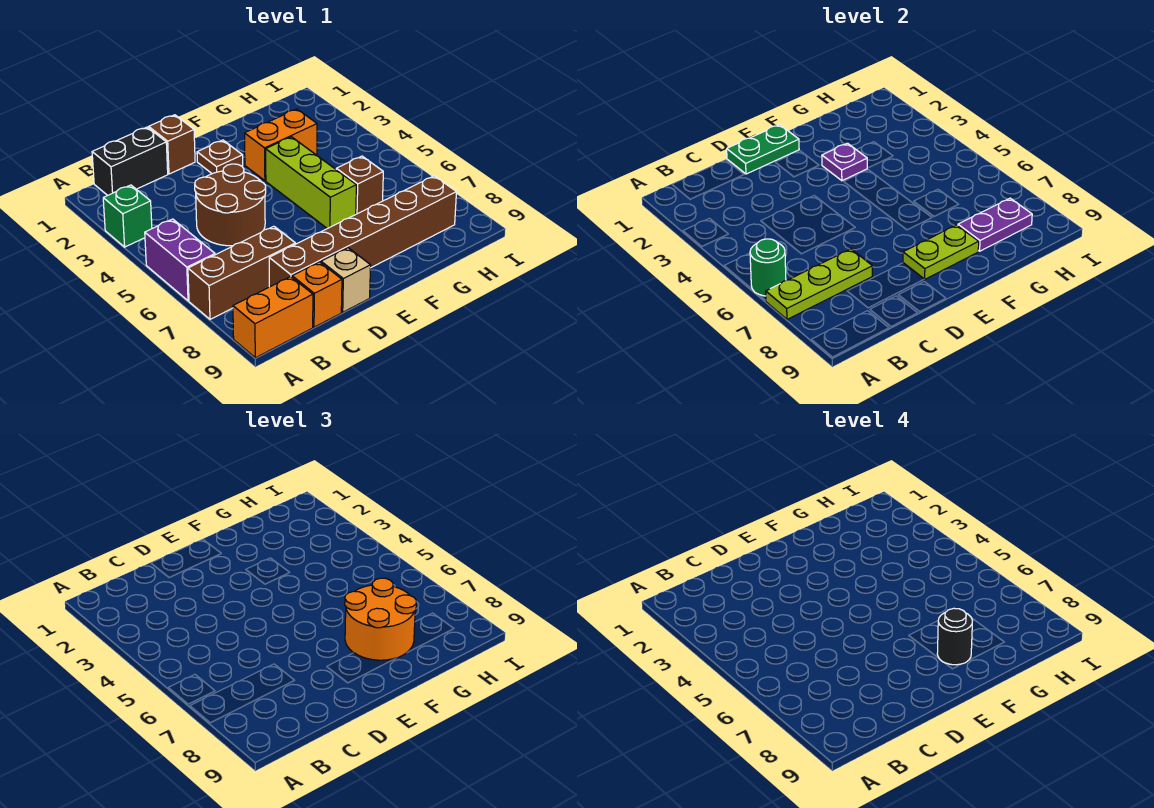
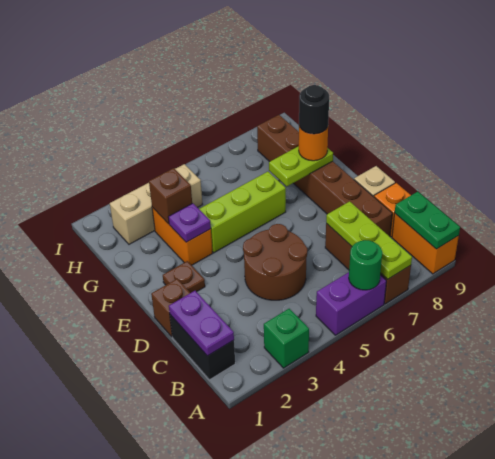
green plate D1:E1 level 2 -> green plate A9:B9 level 2
lime plate E8:F8 level 2 -> lime plate F7:F8 level 2
orange round brick F7:G8 level 3 -> orange round brick F8 level 3
brown brick G6 level 1 -> brown brick G3 level 2
purple plate G8:H8 level 2 -> purple plate B1:C1 level 2
none -> tan brick H2:H4 level 1

